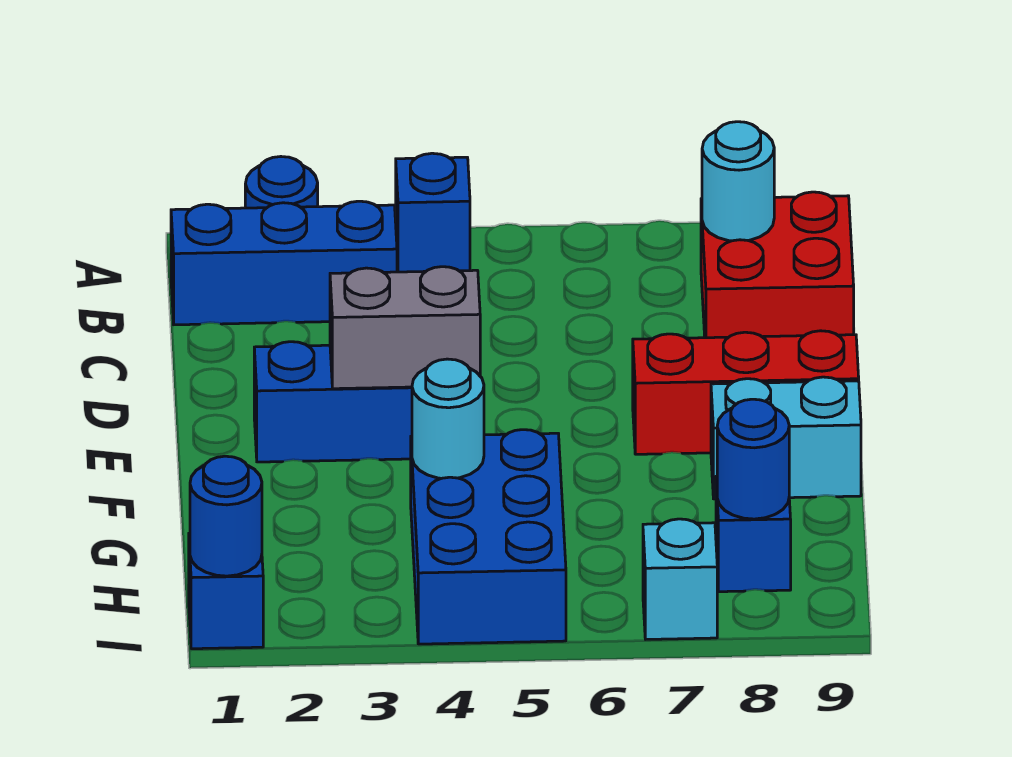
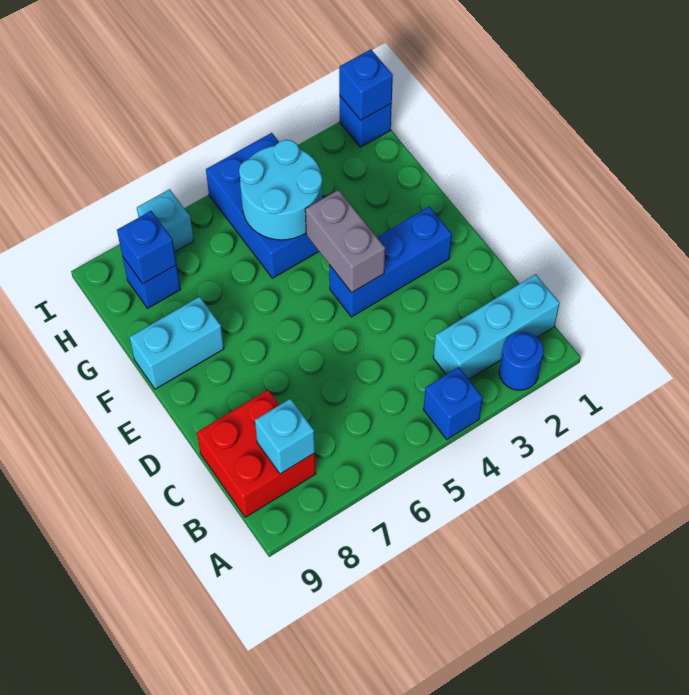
blue brick B1:B3 level 1 -> cyan brick B1:B3 level 1
cyan round brick B8 level 2 -> cyan brick B8 level 2
grey brick E3:E4 level 2 -> grey brick E4:F4 level 2
red brick E7:E9 level 1 -> none
cyan round brick G4 level 2 -> cyan round brick G4:H5 level 2
blue round brick H8 level 2 -> blue brick H8 level 2
blue round brick I1 level 2 -> blue brick I1 level 2

